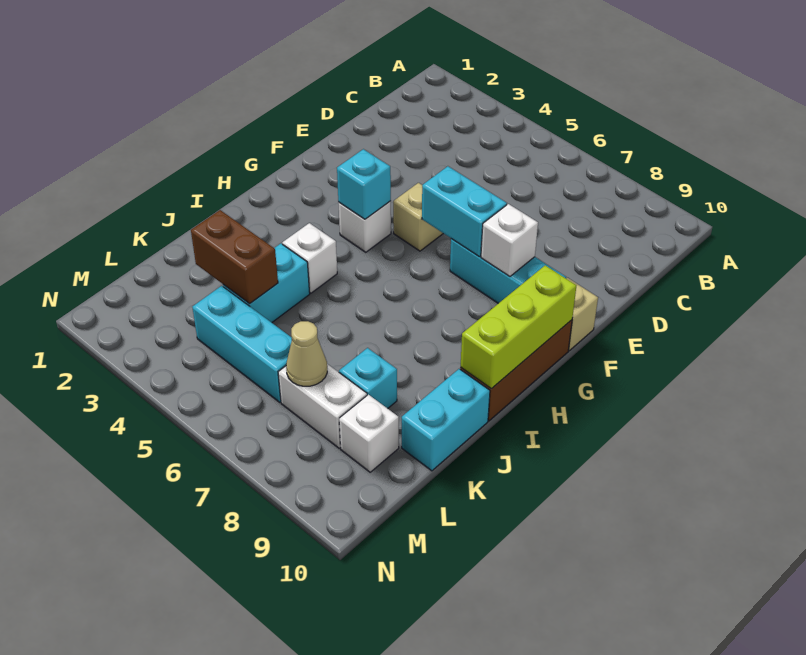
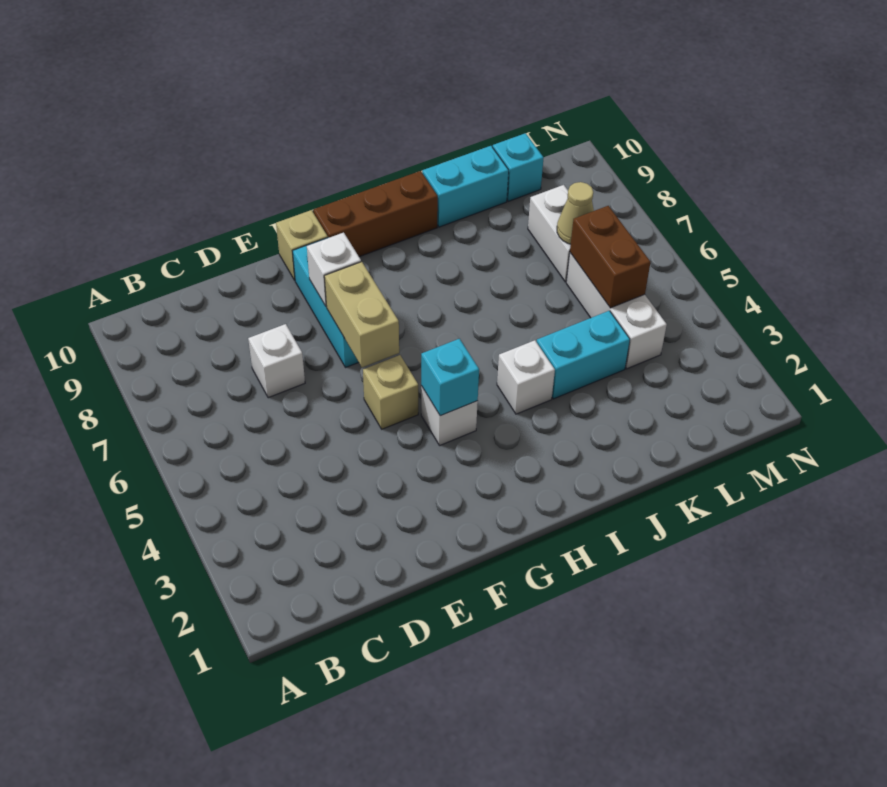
cyan brick F6:F7 level 2 -> tan brick F6:F7 level 2
lime brick G10:I10 level 2 -> none
brown brick K3:K4 level 2 -> brown brick L5:L6 level 2
cyan brick K8 level 1 -> cyan brick L10 level 1
cyan brick L4:L6 level 1 -> white brick L4:L6 level 1
white brick L9 level 1 -> white brick D7 level 1

